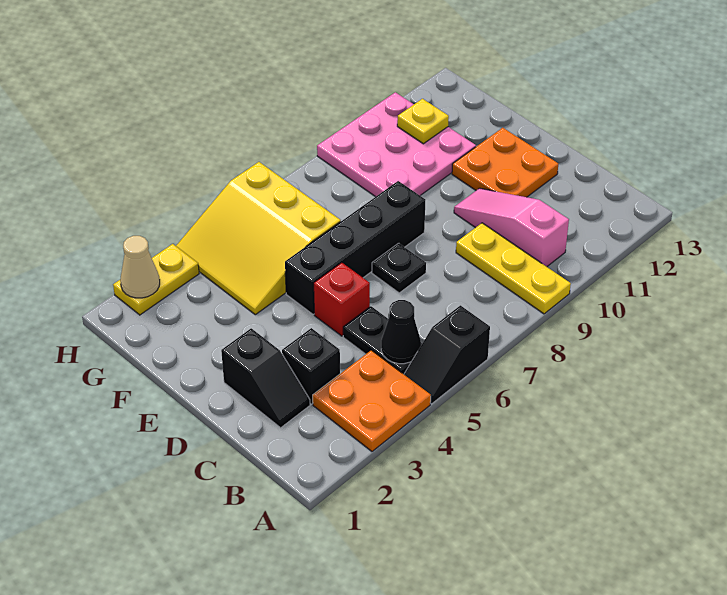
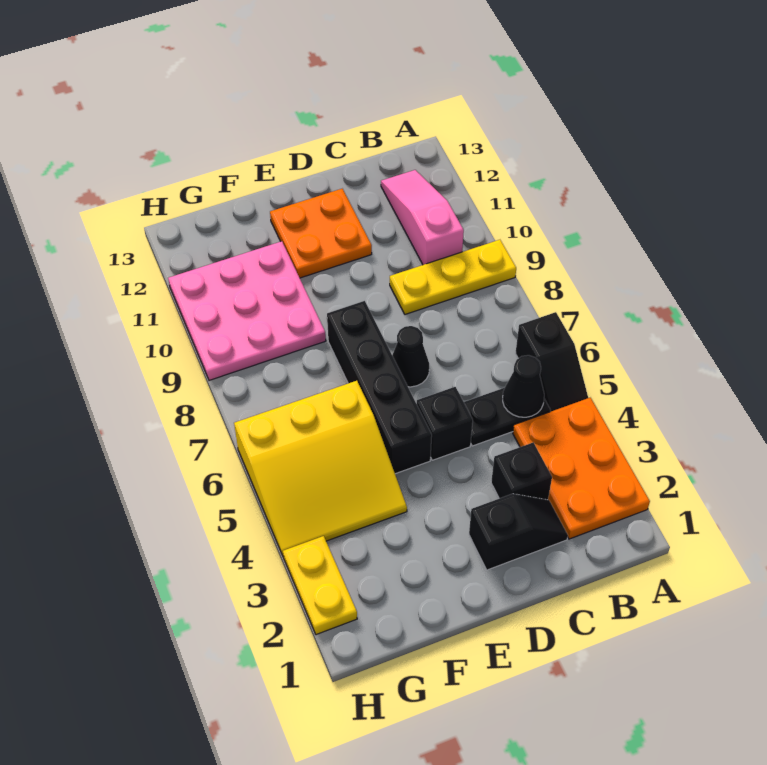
orange plate A3:B4 level 1 -> orange plate A2:B4 level 1
pink slope B10:D10 level 1 top B -> pink slope B10:B12 level 1 top 10
red brick D5 level 1 -> black brick D5 level 1
black plate D7 level 1 -> black cone D7 level 1
yellow plate G11 level 2 -> none
tan cone H2 level 2 -> none

